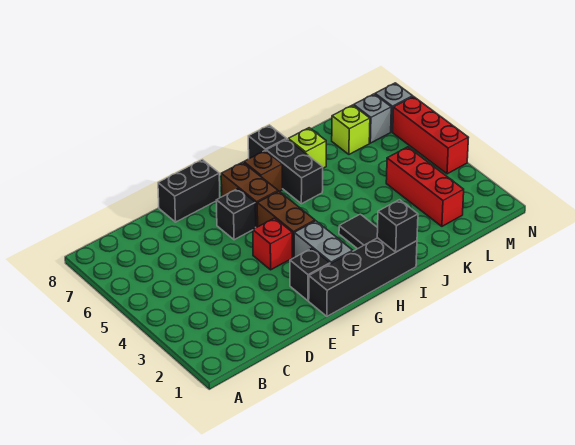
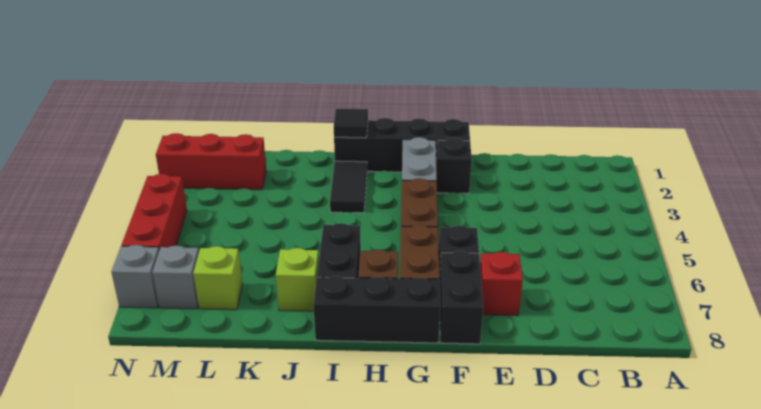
black brick E8:F8 level 1 -> black brick F7:F8 level 1
red brick F4 level 1 -> red brick E7 level 1
black brick I1 level 2 -> black tile I1 level 2
black brick I8 level 1 -> black brick G8:I8 level 1
red brick L2:L4 level 1 -> red brick L2:N2 level 1

